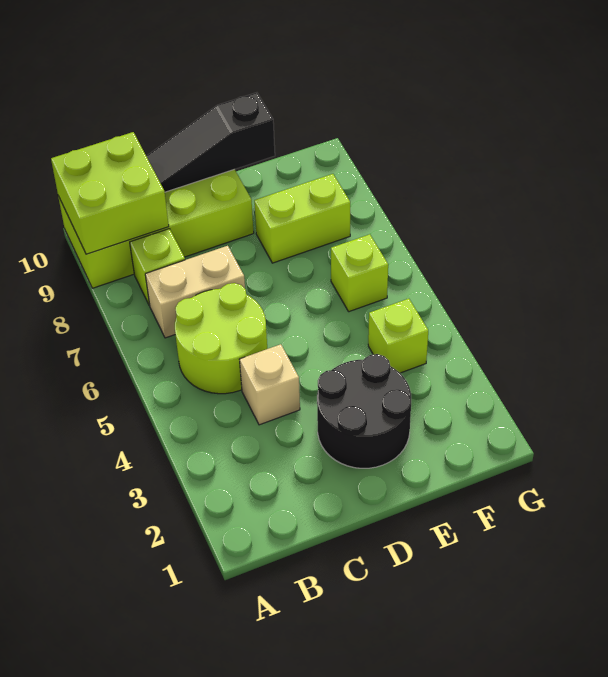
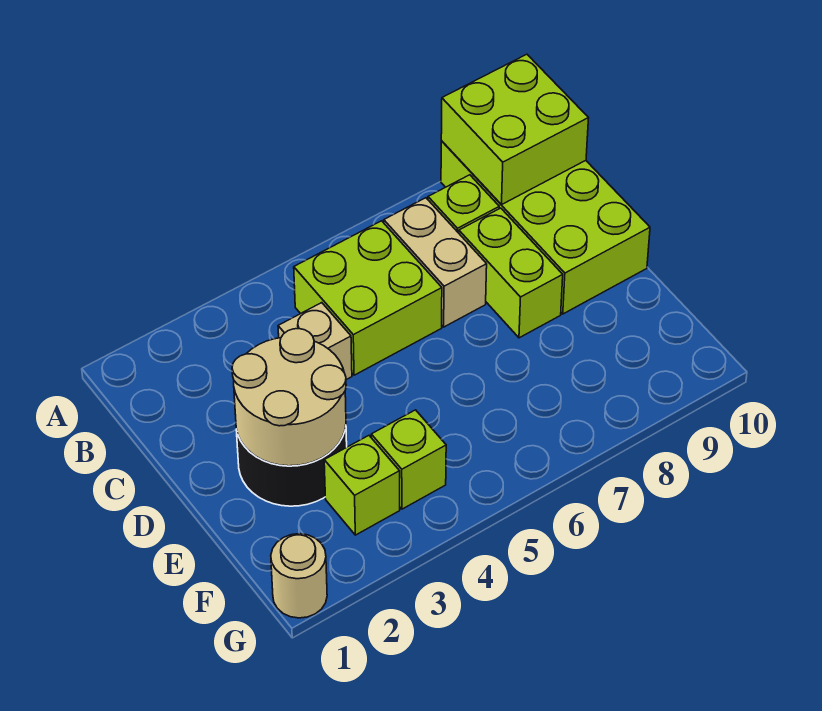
lime round brick B5:C6 level 1 -> lime brick B5:C6 level 1
black slope C10:E10 level 2 top E -> none
none -> tan round brick D2:E3 level 2
lime brick E8:F8 level 1 -> lime brick C8:D8 level 1
lime brick F6 level 1 -> lime brick F3 level 1
none -> tan round brick G1 level 1

